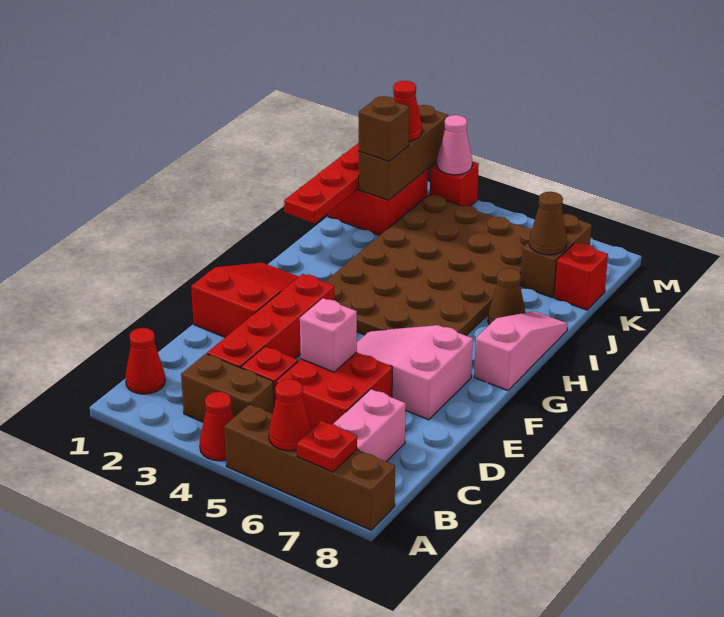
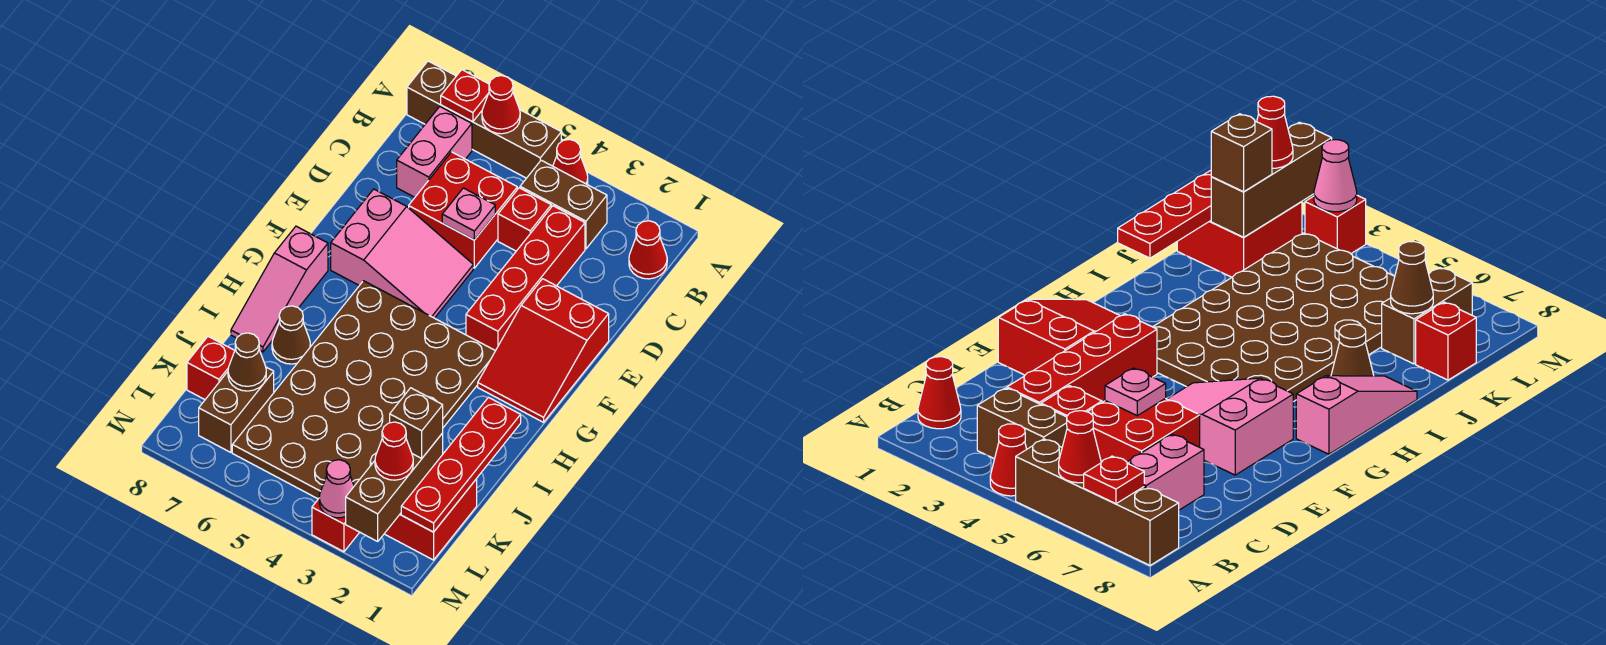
pink brick D5 level 2 -> pink plate D5 level 2

